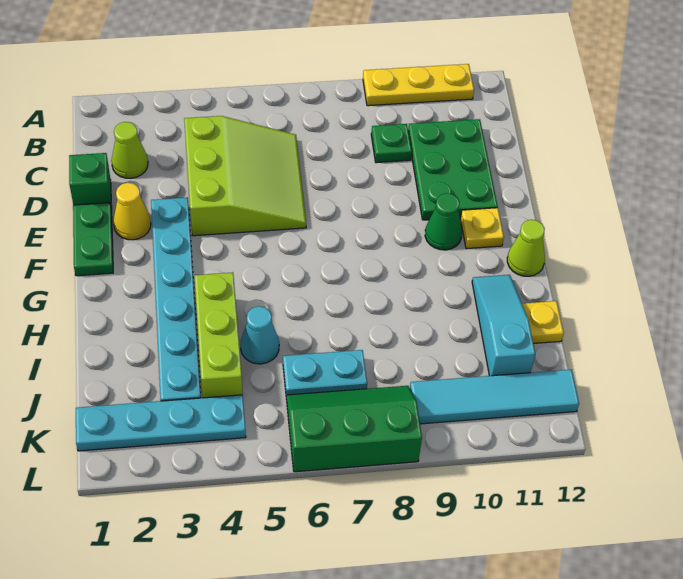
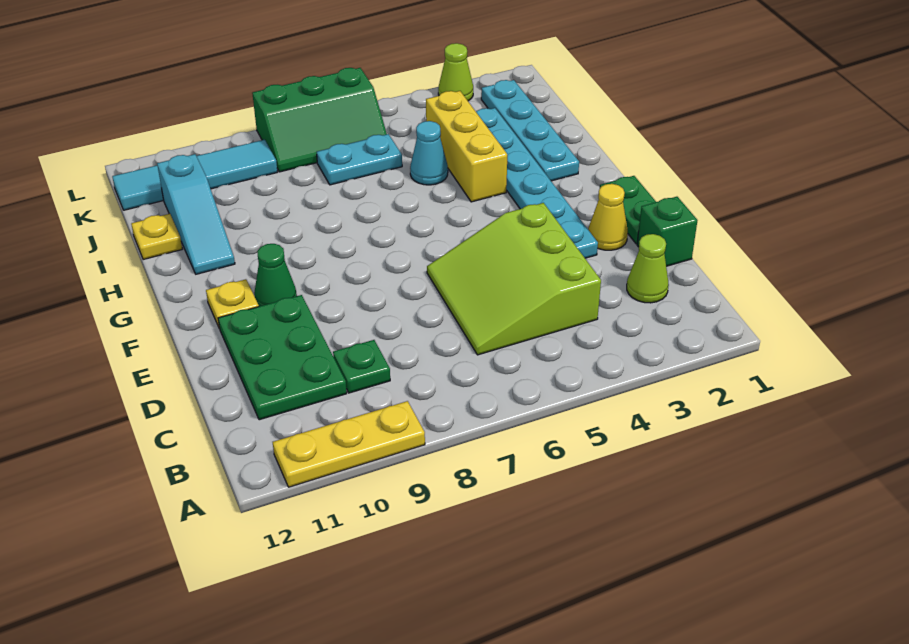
lime cone G12 level 1 -> lime cone L3 level 1
lime brick H4:J4 level 1 -> yellow brick H4:J4 level 1
cyan plate K1:K4 level 1 -> cyan plate H2:K2 level 1

